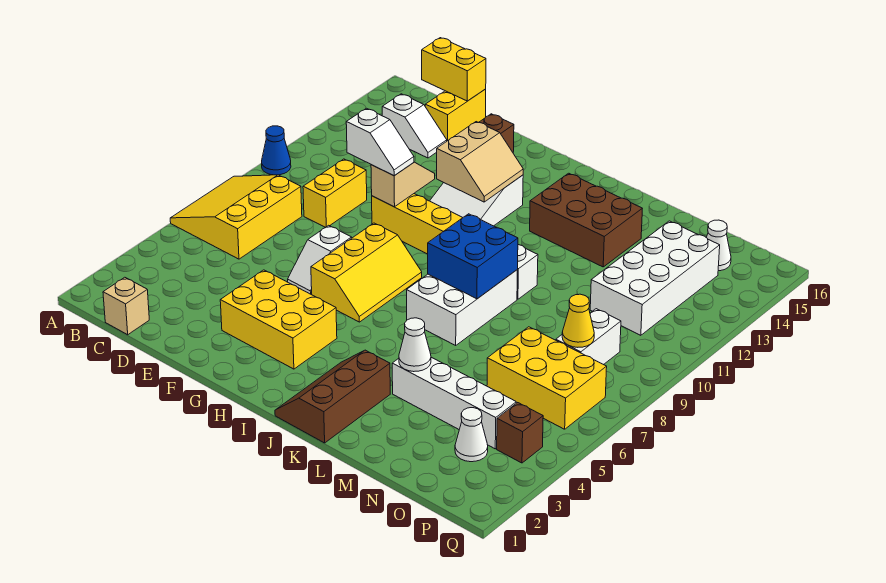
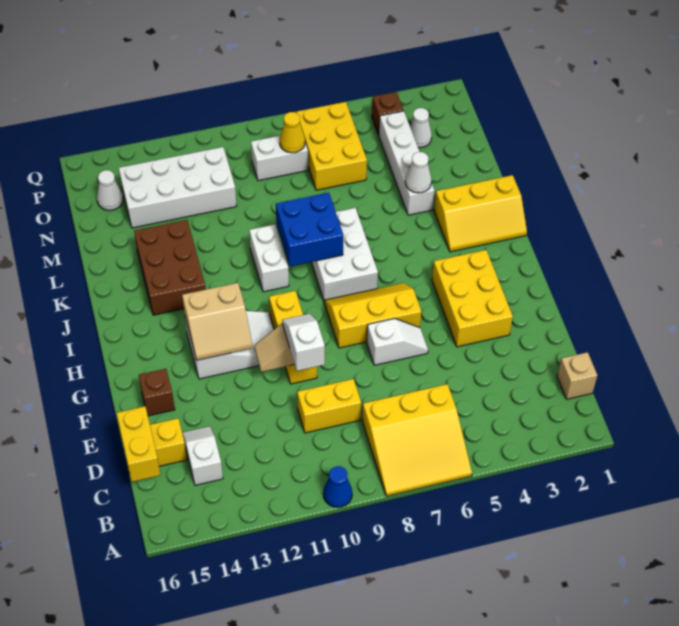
tan slope G12:H13 level 2 top G -> tan slope G12:H13 level 2 top H
brown slope J1:K3 level 1 top K -> yellow slope J1:K3 level 1 top K
white brick J7:K9 level 1 -> white brick I7:K8 level 1

